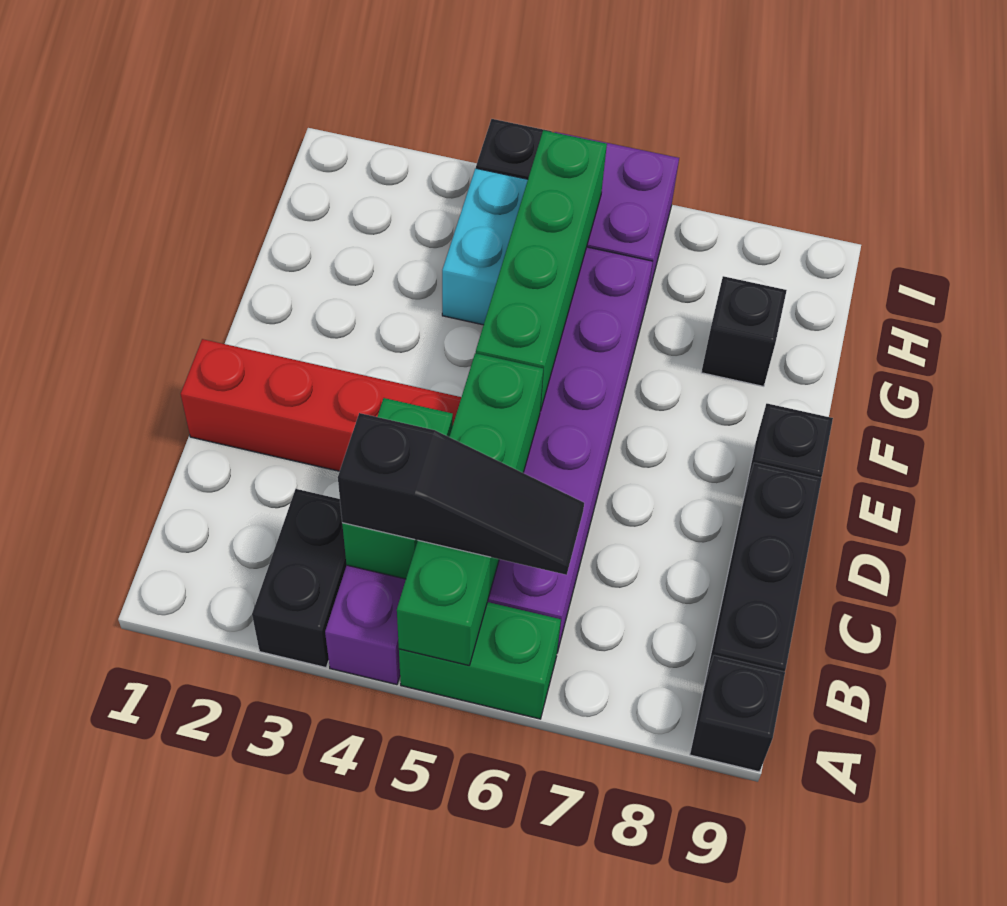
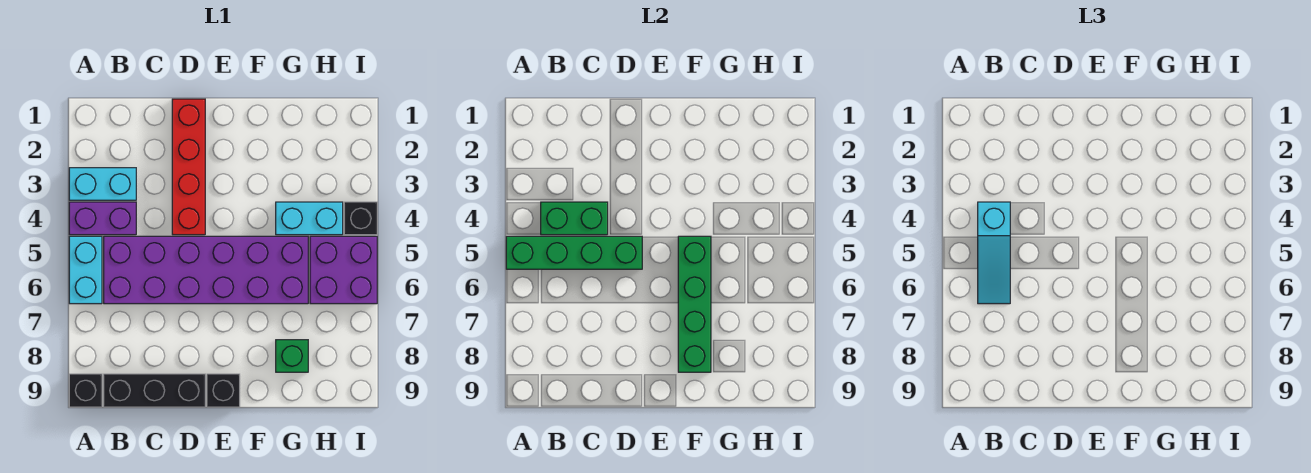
black brick A3:B3 level 1 -> cyan brick A3:B3 level 1
green brick A5:A6 level 1 -> cyan brick A5:A6 level 1
black slope B4:B6 level 3 top 4 -> cyan slope B4:B6 level 3 top 4
green brick E5:H5 level 2 -> green brick F5:F8 level 2
black brick G8 level 1 -> green brick G8 level 1

